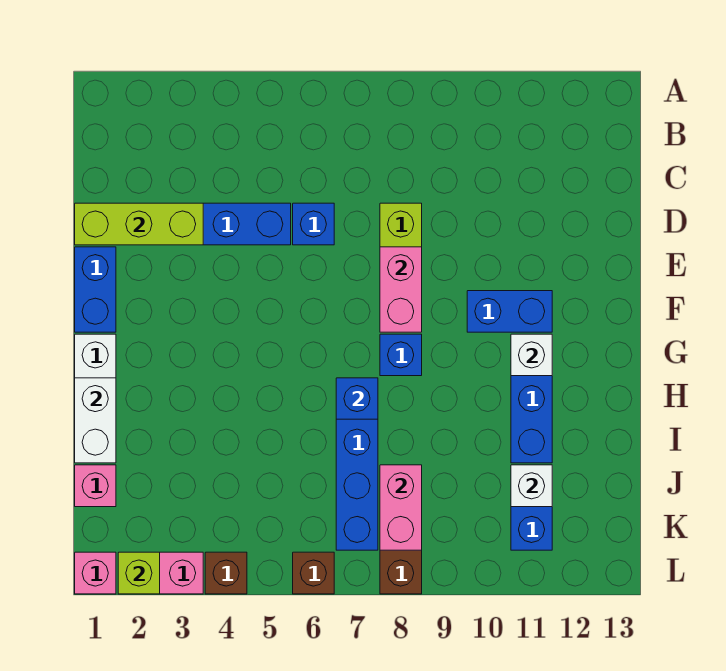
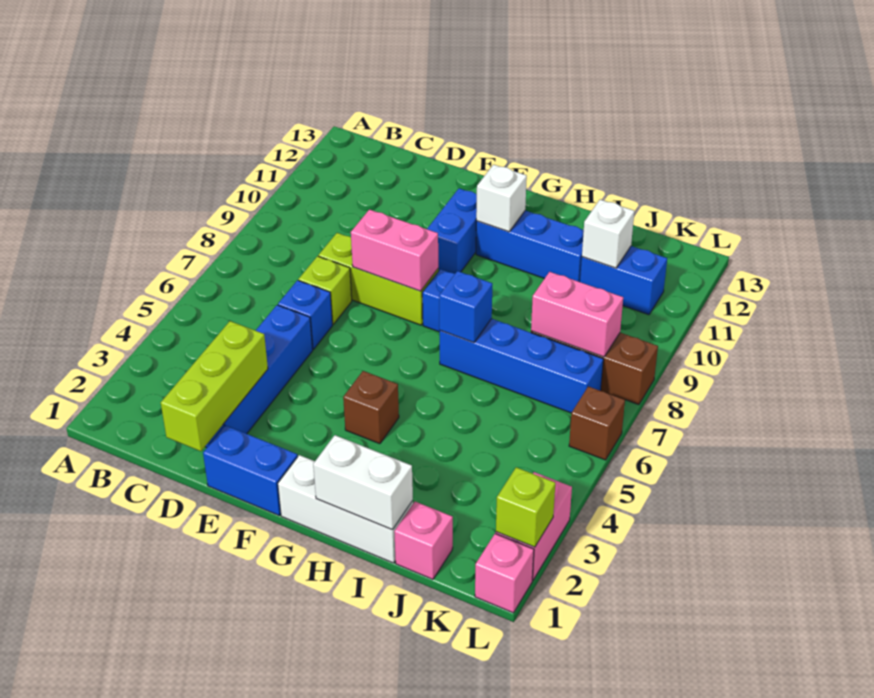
none -> lime brick D7 level 1
brown brick L4 level 1 -> brown brick G4 level 1

